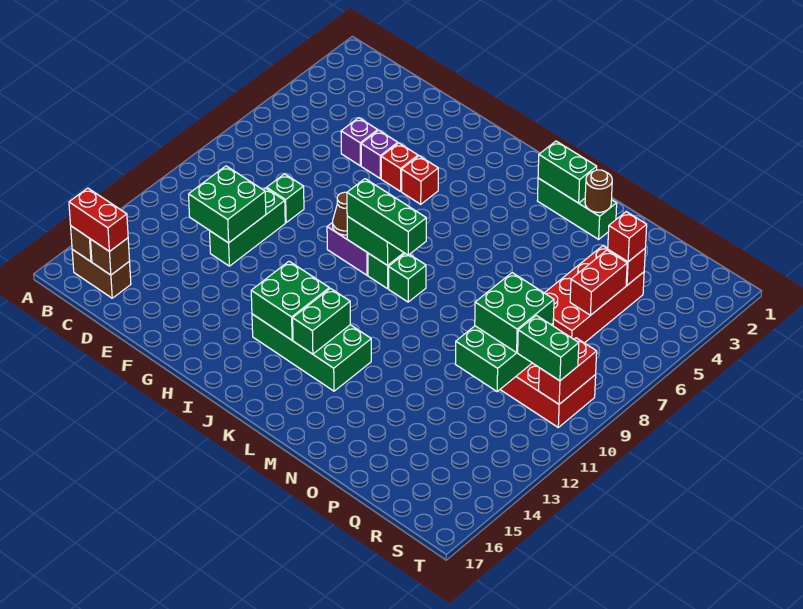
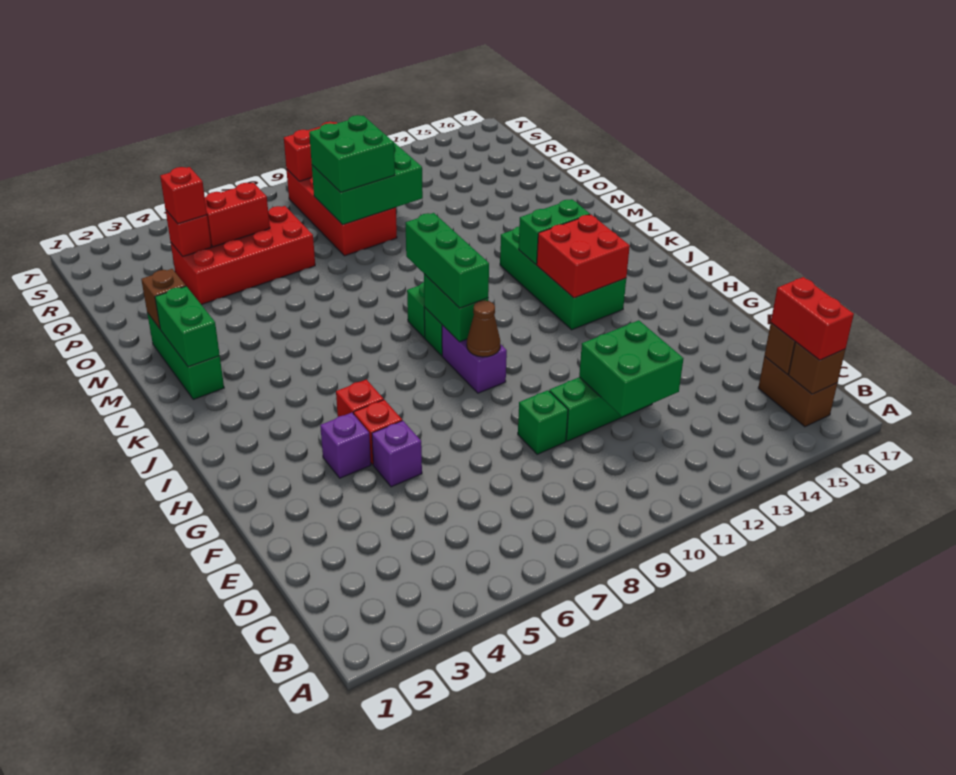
purple brick E5 level 1 -> purple brick G4 level 1
green brick I13:J14 level 2 -> red brick I13:J14 level 2
brown round brick N2 level 2 -> brown brick N2 level 2
green brick R10:S10 level 3 -> none

